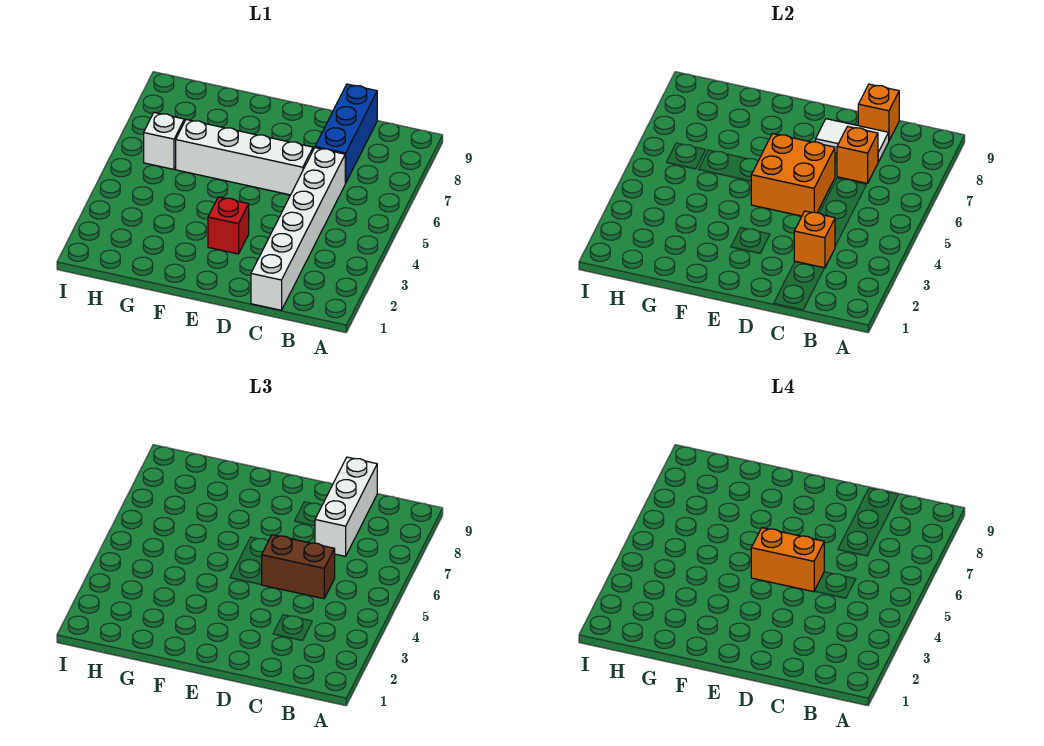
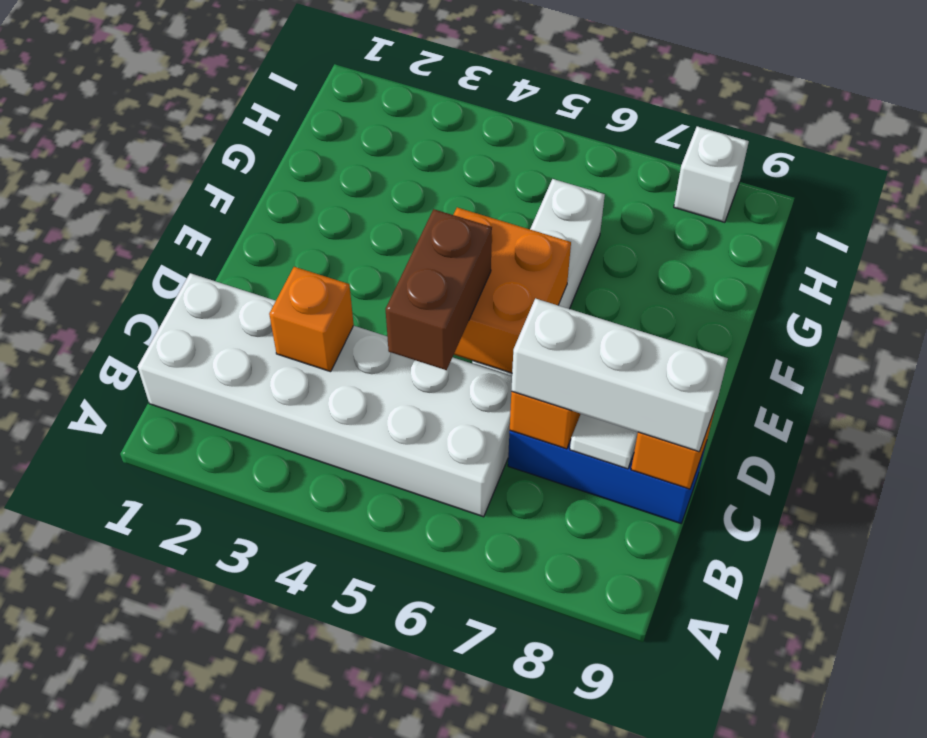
white brick C1:C6 level 1 -> white brick B1:C6 level 1
orange brick D5:E5 level 4 -> none
red brick E3 level 1 -> none
white brick H6 level 1 -> white brick I8 level 1

